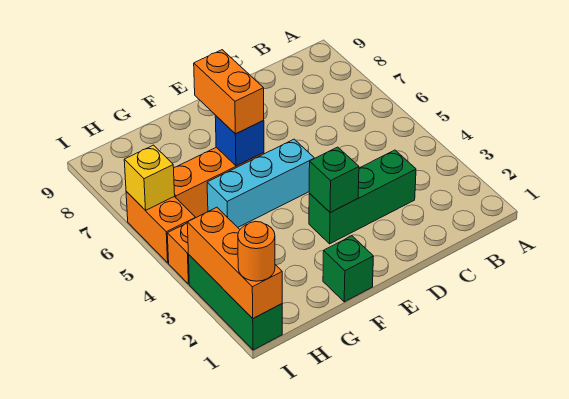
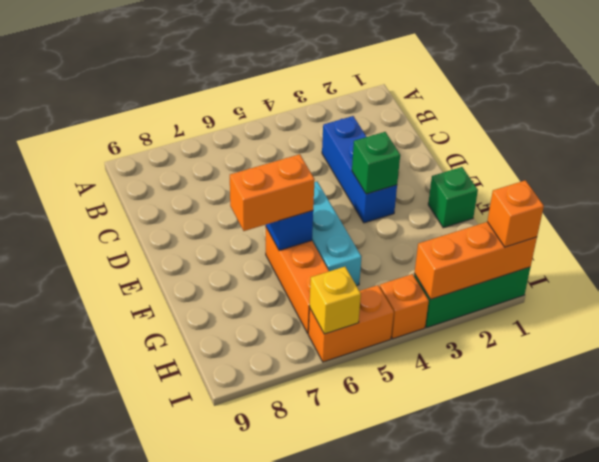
green brick C3:E3 level 1 -> blue brick C3:E3 level 1
orange round brick I1 level 3 -> orange brick I1 level 3

